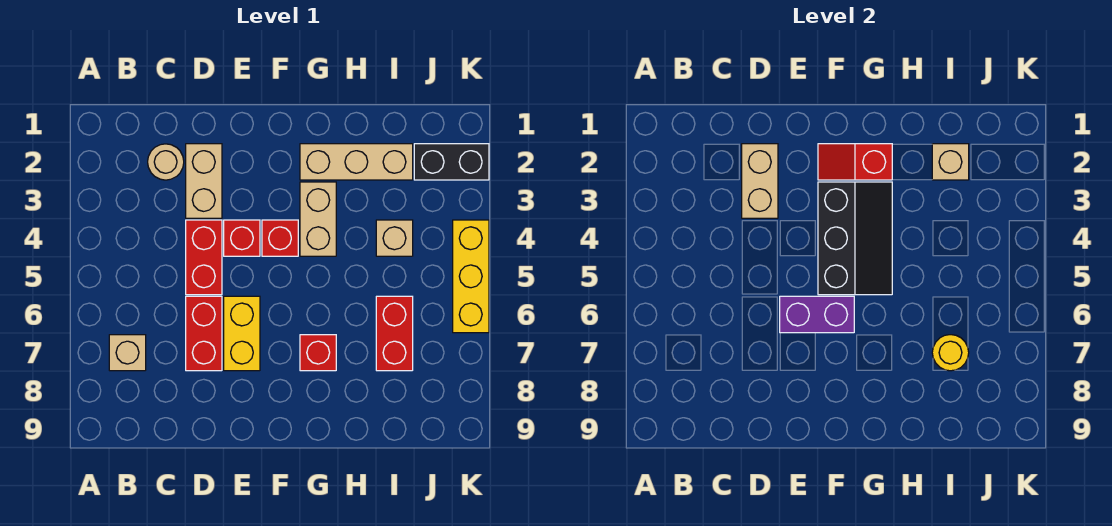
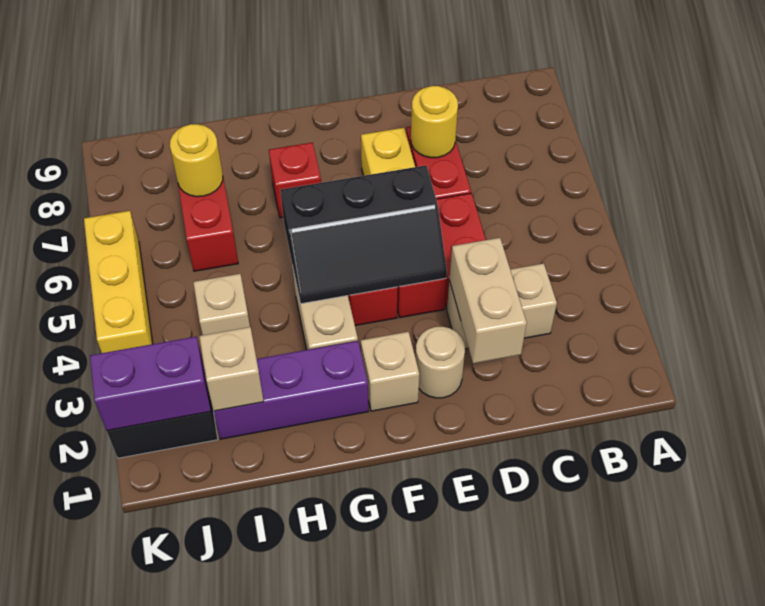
tan brick B7 level 1 -> tan brick F2 level 1
tan round brick C2 level 1 -> tan round brick E2 level 1
tan brick D2:D3 level 1 -> tan brick C3:D3 level 1
none -> yellow round brick D7 level 2
purple brick E6:F6 level 2 -> purple brick J2:K2 level 2
red slope F2:G2 level 2 top G -> none
black slope F3:G5 level 2 top F -> black slope E4:G5 level 2 top 5
tan brick G2:I2 level 1 -> purple brick G2:I2 level 1

